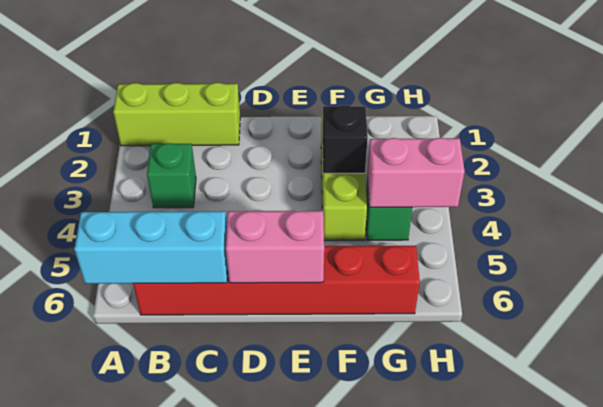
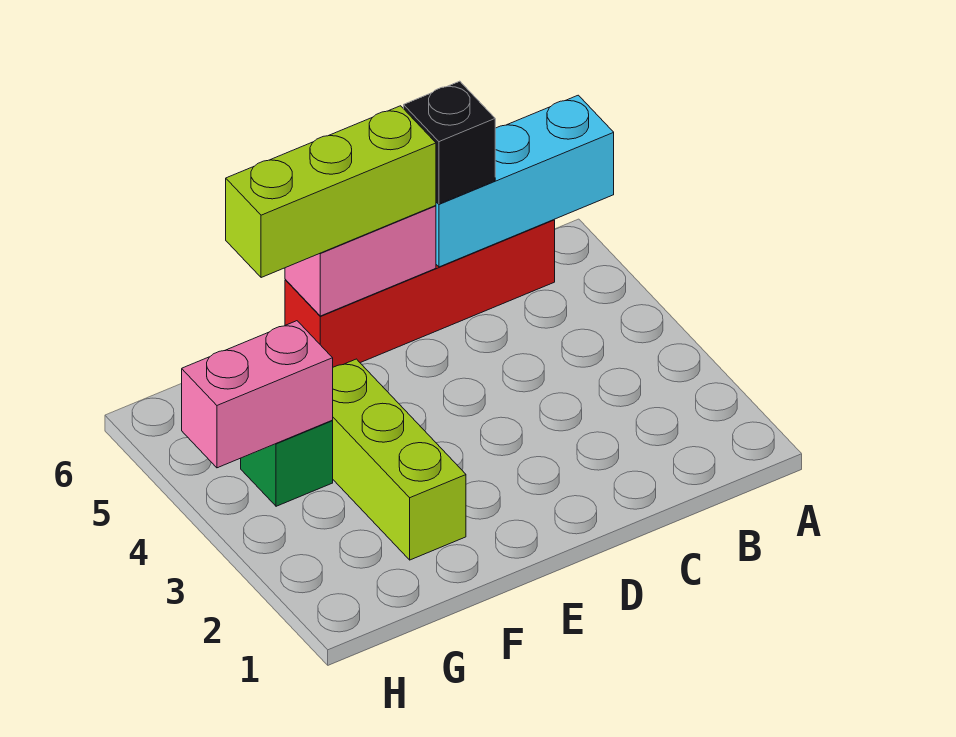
lime brick A1:C1 level 1 -> lime brick D6:F6 level 3
green brick B3 level 1 -> none
red brick B6:G6 level 1 -> red brick B6:E6 level 1
black brick F3 level 2 -> black brick C6 level 3

